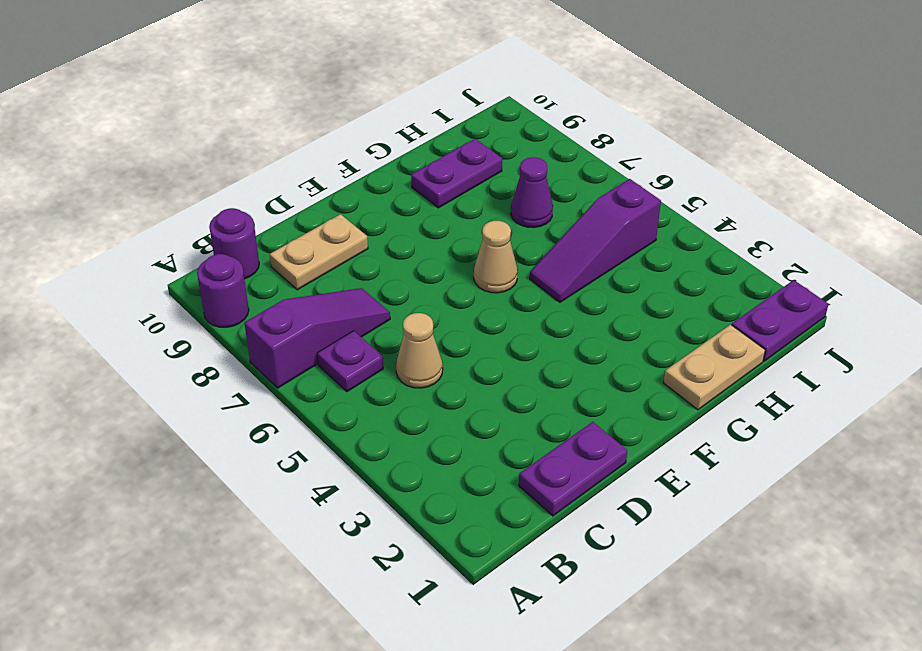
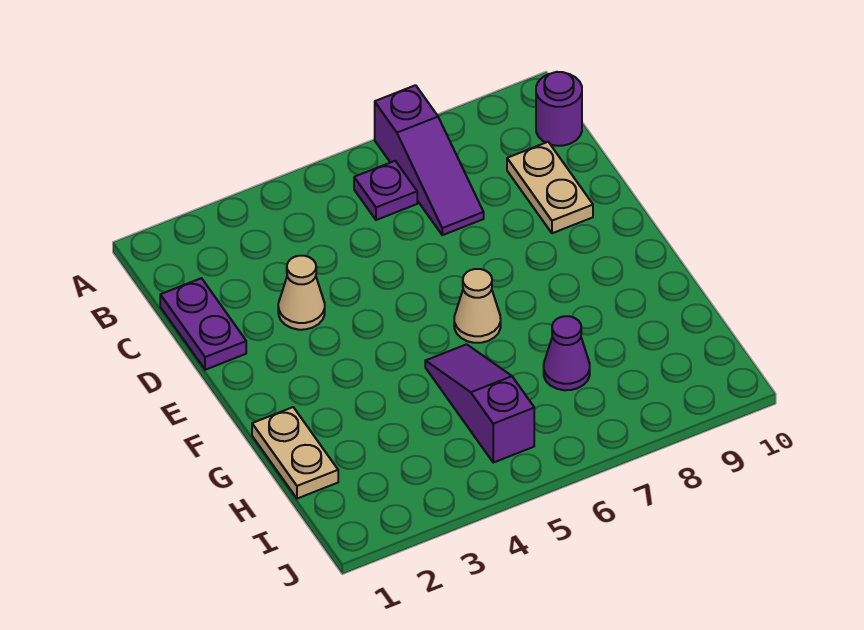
purple round brick A9 level 1 -> none
tan cone C5 level 1 -> tan cone D3 level 1
purple plate G9:H9 level 1 -> none
purple plate I1:J1 level 1 -> none

